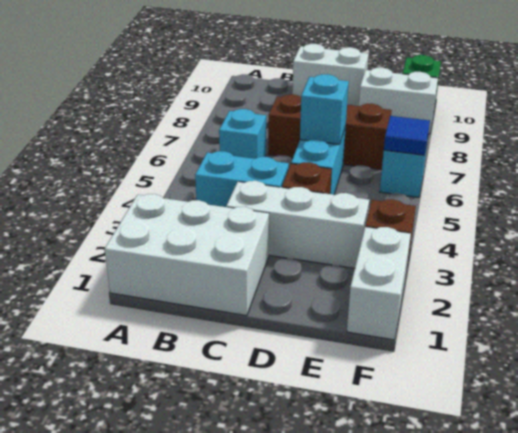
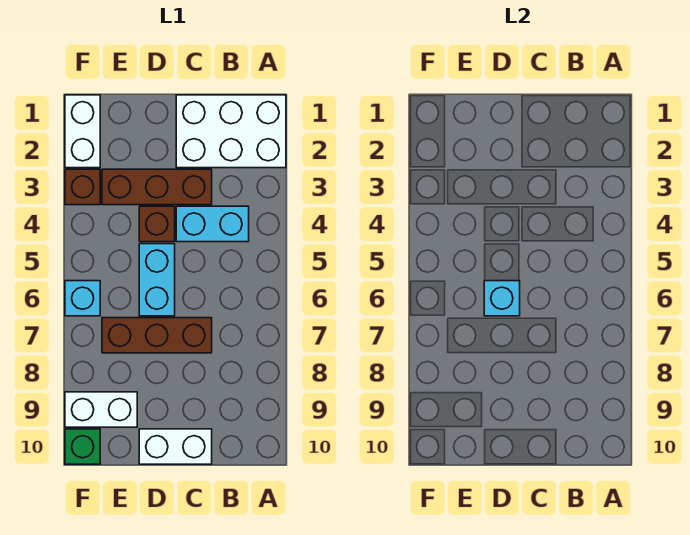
cyan brick B6 level 1 -> none
white brick C3:E3 level 1 -> brown brick C3:E3 level 1
blue tile F6 level 2 -> none

